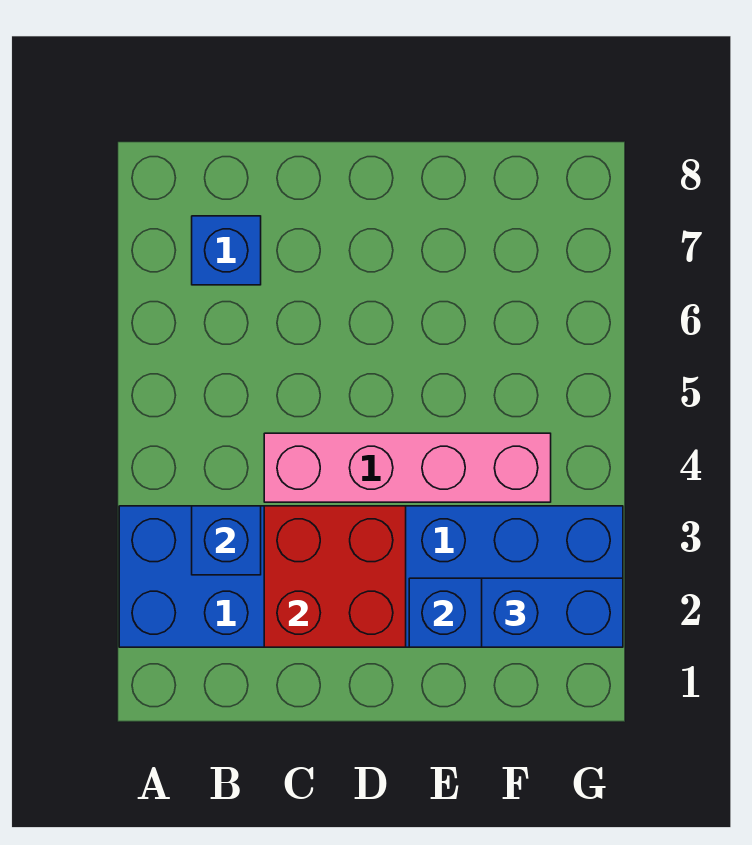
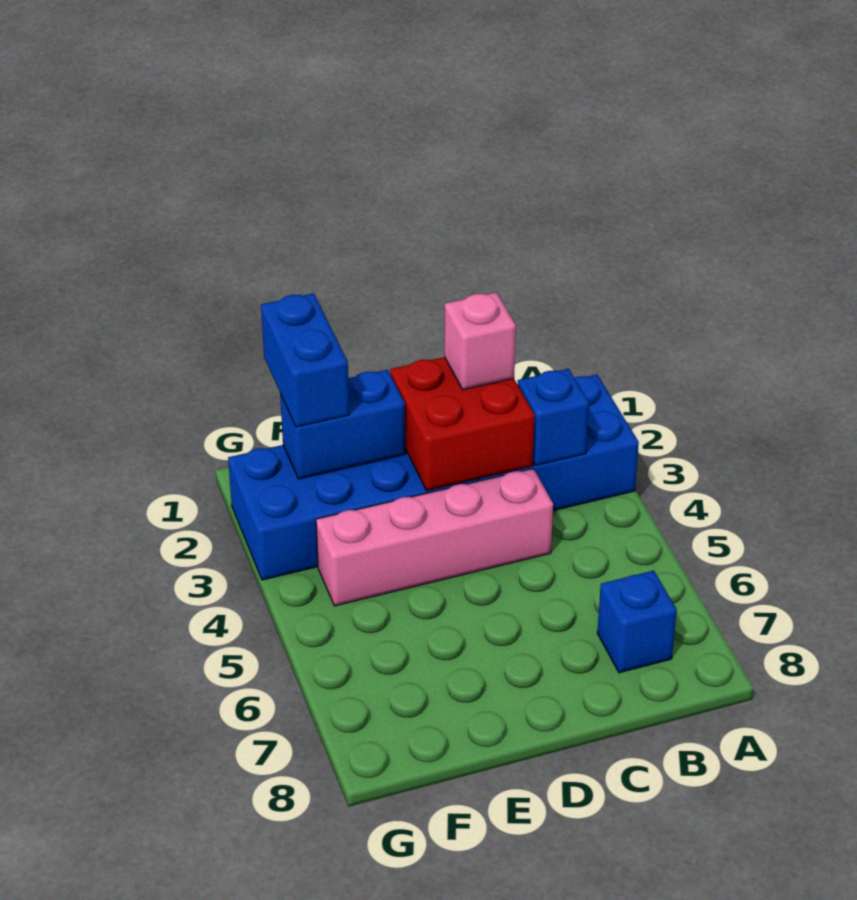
none -> pink brick C2 level 3
blue brick F2:G2 level 3 -> blue brick F1:F2 level 3

